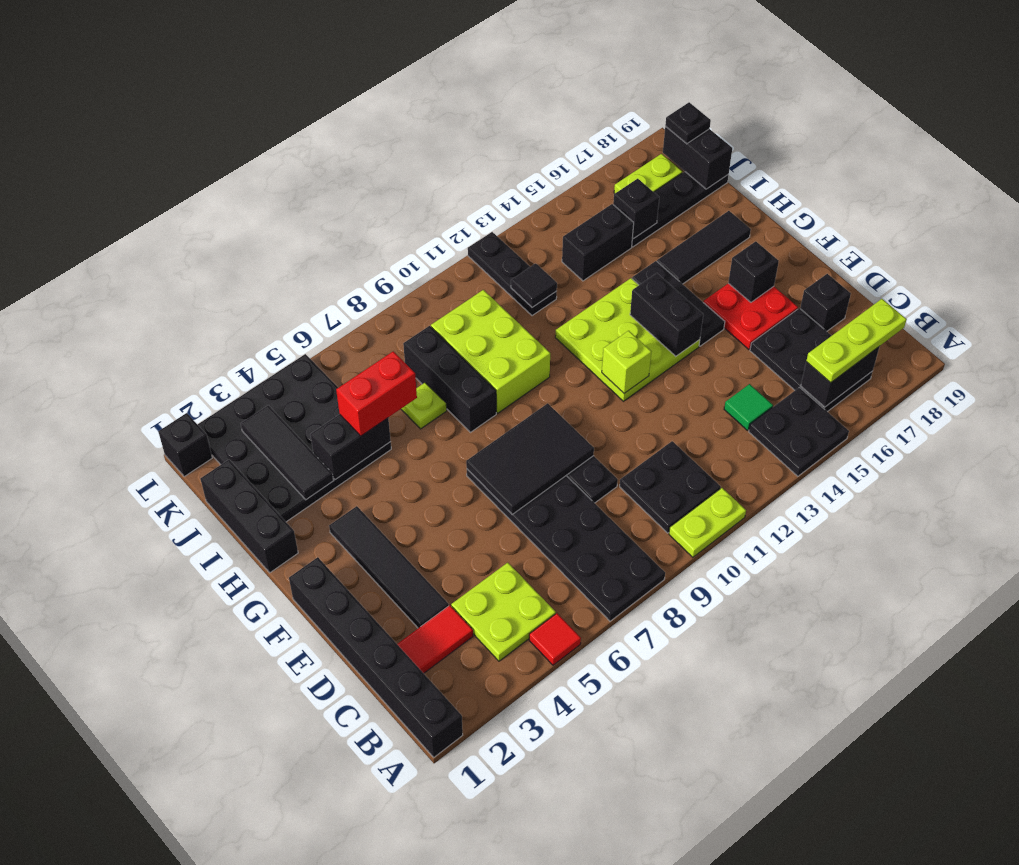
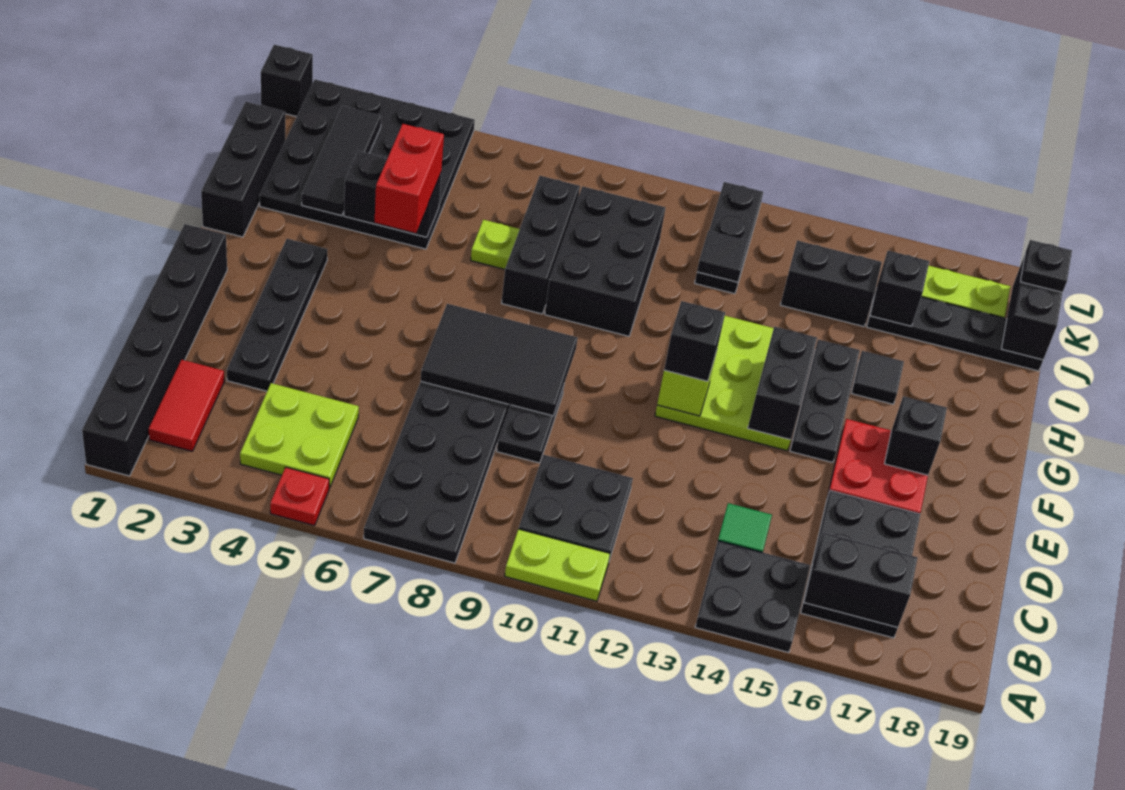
red tile A5 level 1 -> red plate A5 level 1
lime plate B16:B18 level 3 -> none
red tile C2:C3 level 1 -> red tile B2:C2 level 1
black tile D3:G3 level 1 -> black plate D3:G3 level 1
black brick D18 level 1 -> black brick F12 level 3
lime brick H9:J10 level 1 -> black brick H9:J10 level 1
black tile H16:H18 level 1 -> black tile H16 level 1
red brick I5:I6 level 3 -> red brick H5:I5 level 3

